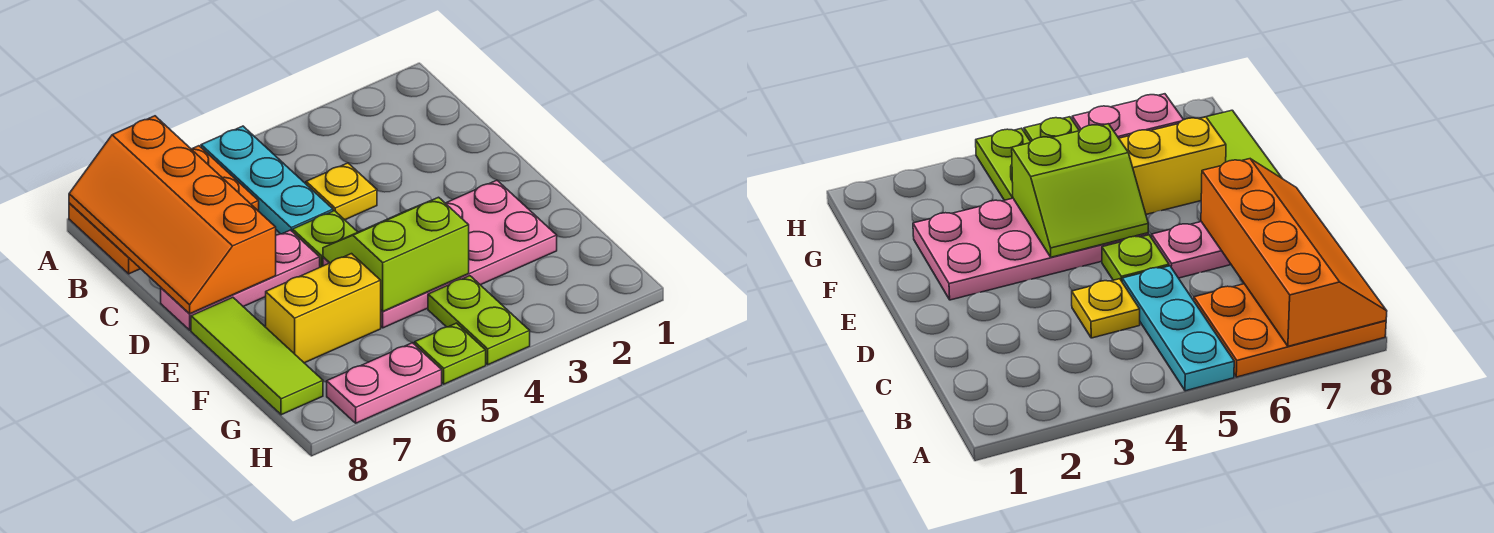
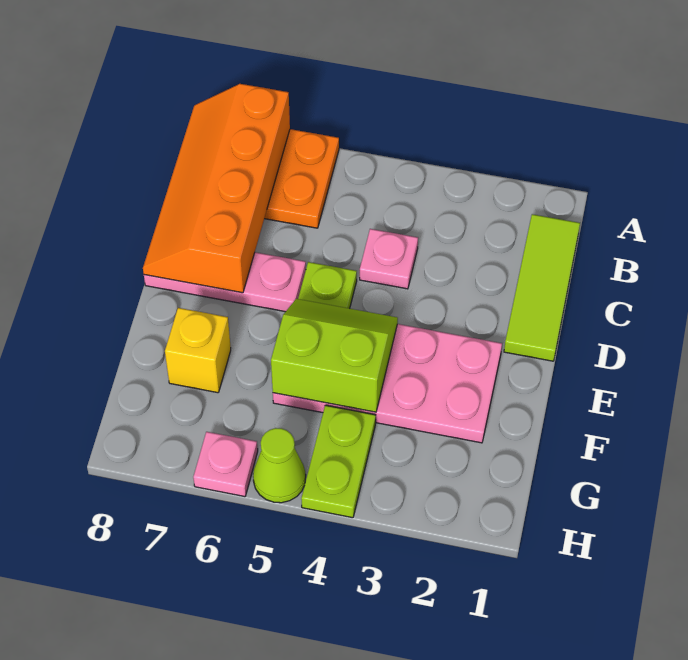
cyan plate A5:C5 level 1 -> none
yellow plate C4 level 1 -> pink plate C4 level 1
lime tile E8:G8 level 1 -> lime tile B1:D1 level 1
yellow brick F6:F7 level 1 -> yellow brick F7 level 1
lime plate H5 level 1 -> lime cone H5 level 1
pink plate H6:H7 level 1 -> pink plate H6 level 1

